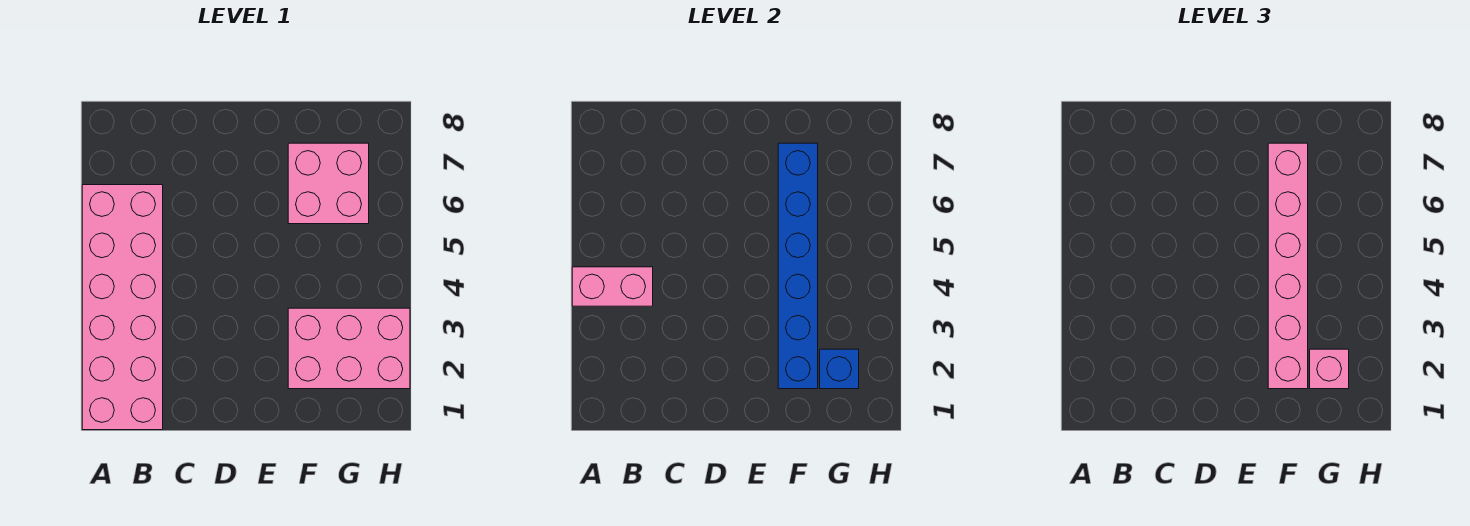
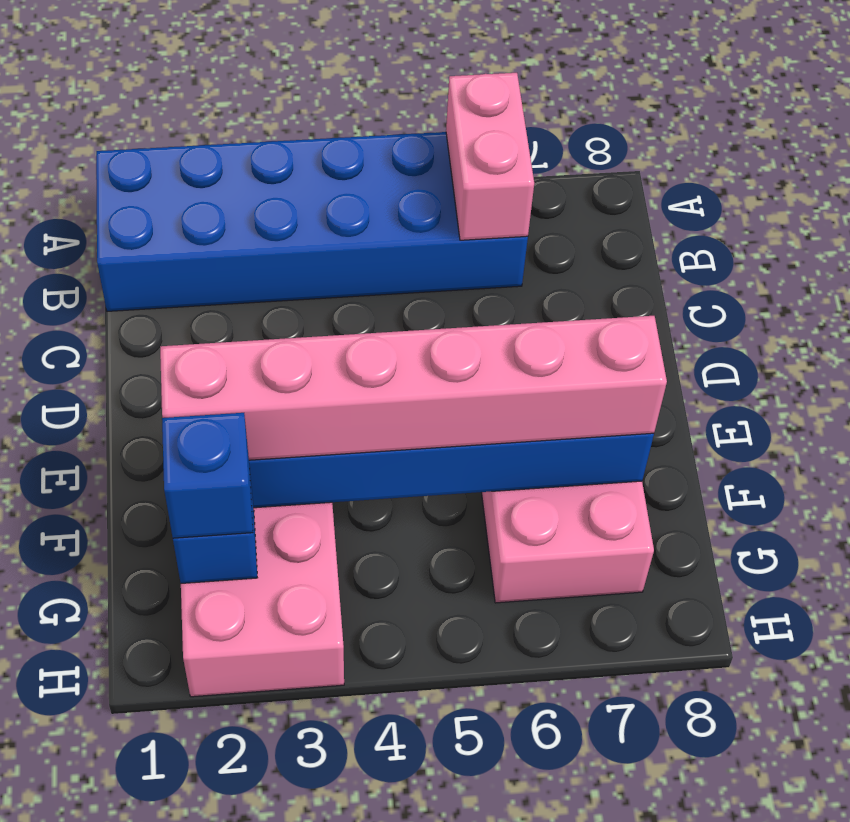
pink brick A1:B6 level 1 -> blue brick A1:B6 level 1
pink brick A4:B4 level 2 -> pink brick A6:B6 level 2
pink brick G2 level 3 -> blue brick G2 level 3

